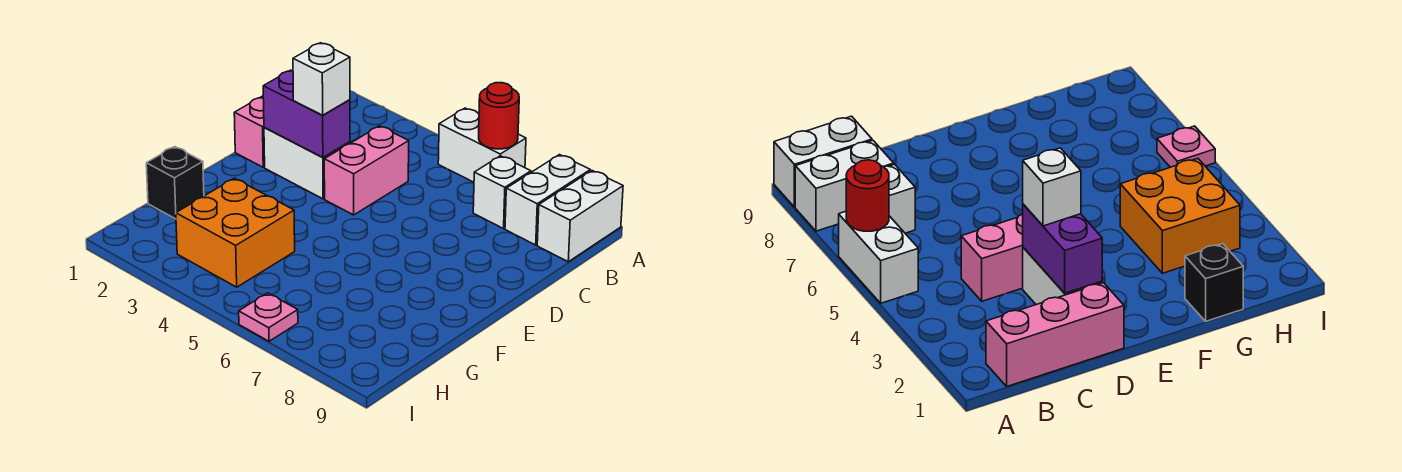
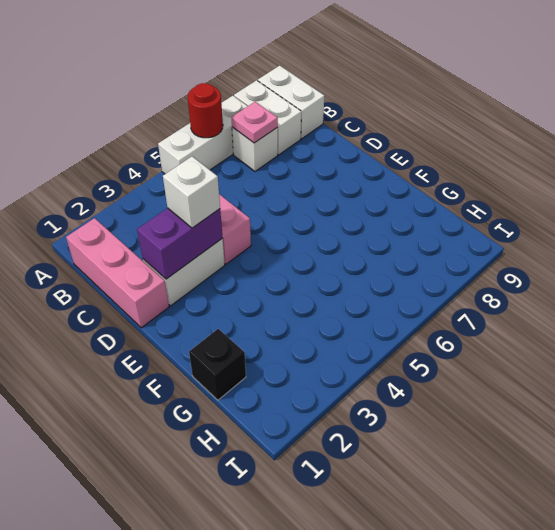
white brick A5:A6 level 1 -> white brick A5:A7 level 1
orange brick G3:H4 level 1 -> none
pink plate I6 level 1 -> pink plate B7 level 2

